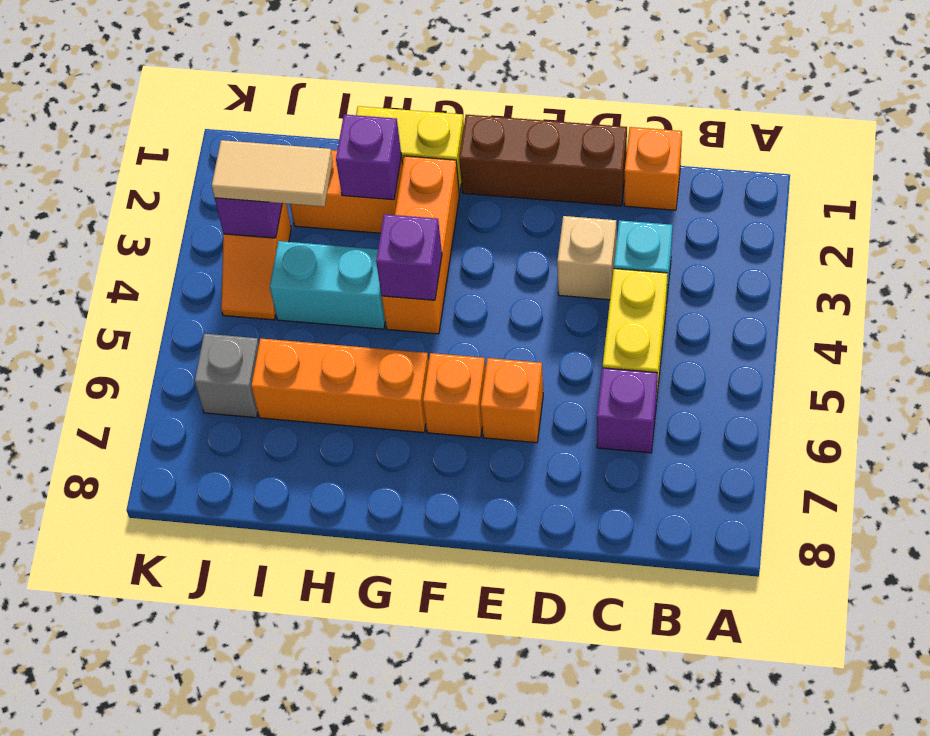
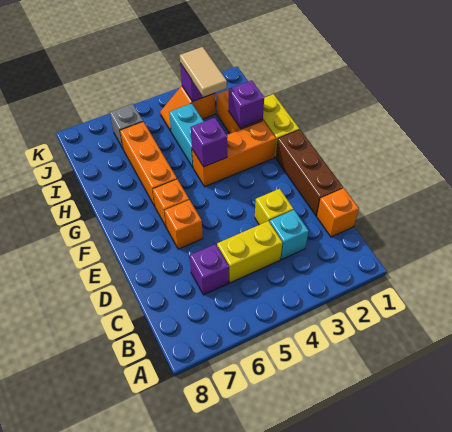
tan brick D3 level 1 -> yellow brick D3 level 1

